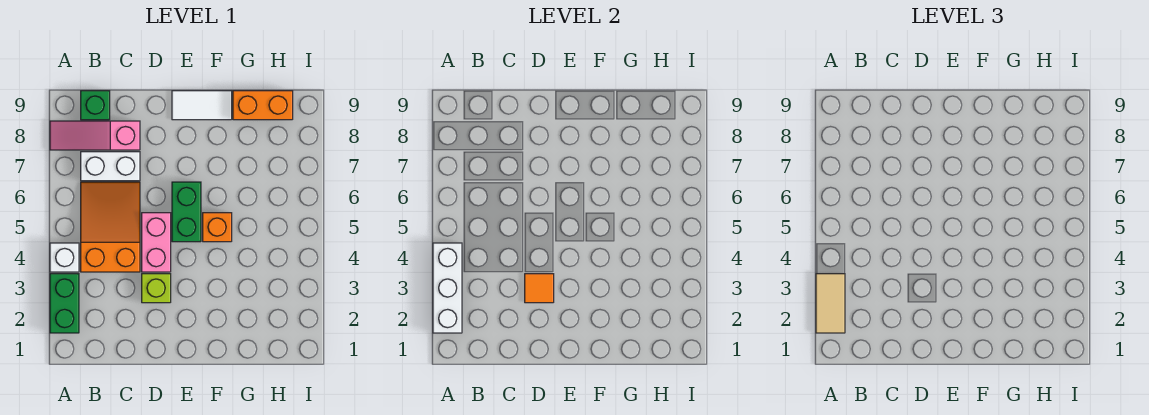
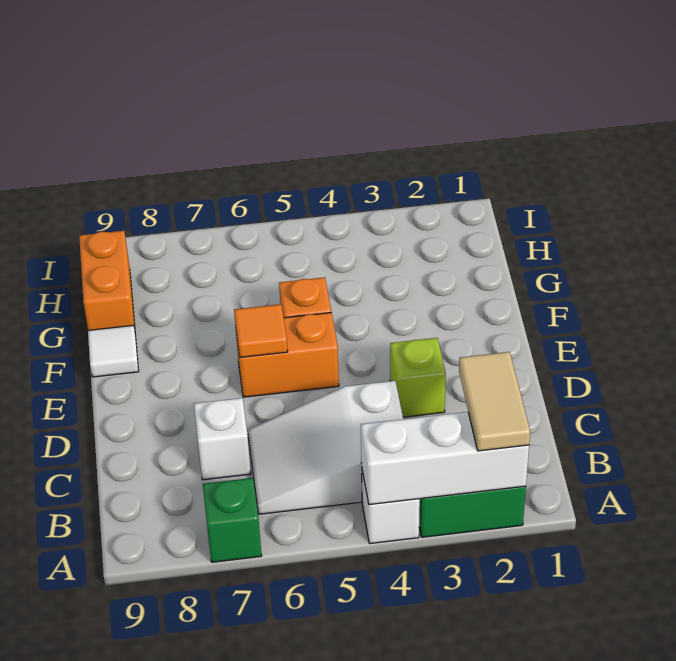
tan tile A2:A3 level 3 -> tan tile A2:B2 level 3
pink slope A8:C8 level 1 top C -> none
orange slope B4:C6 level 1 top 4 -> white slope B4:C6 level 1 top 4
white brick B7:C7 level 1 -> white brick C7 level 1
green brick B9 level 1 -> green brick A7 level 1
orange tile D3 level 2 -> orange tile E6 level 2
pink brick D4:D5 level 1 -> none
green brick E5:E6 level 1 -> orange brick E5:E6 level 1
white tile E9:F9 level 1 -> white tile F9 level 1

